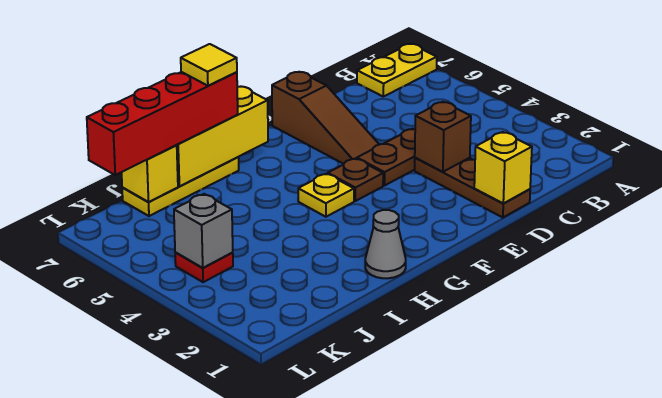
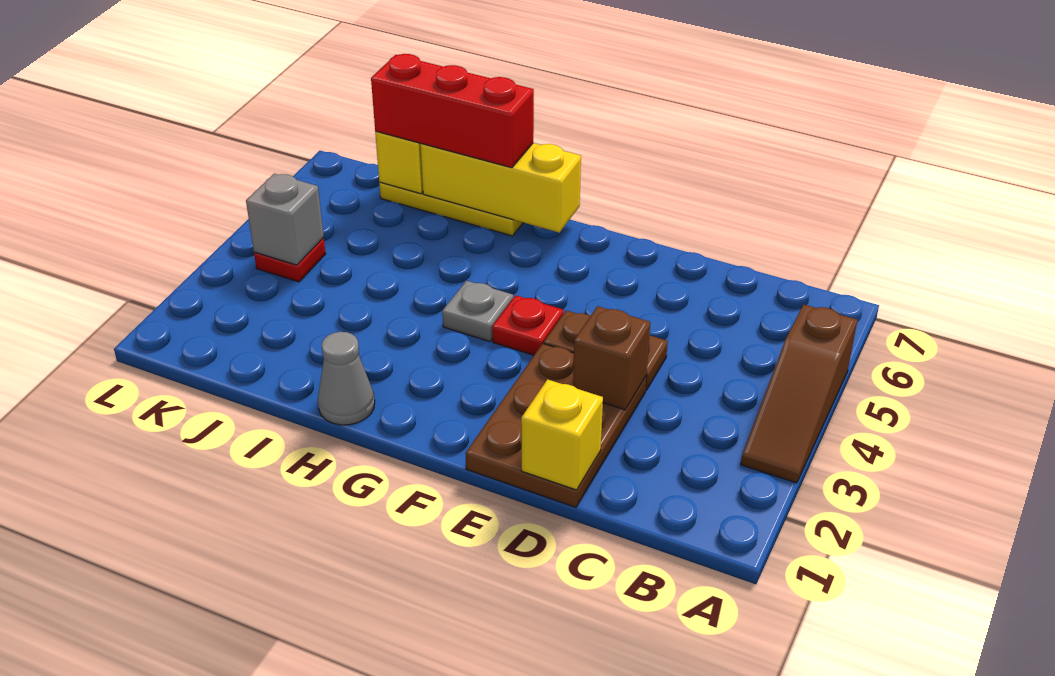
yellow plate A7:B7 level 1 -> none
brown plate D1:D3 level 1 -> brown plate D1:E3 level 1
brown slope E5:E7 level 1 top 7 -> brown slope A3:A5 level 1 top 5
brown plate F4 level 1 -> red plate F4 level 1
yellow plate G4 level 1 -> grey plate G4 level 1
red brick H7:K7 level 3 -> red brick H7:J7 level 3
yellow tile H7 level 4 -> none

